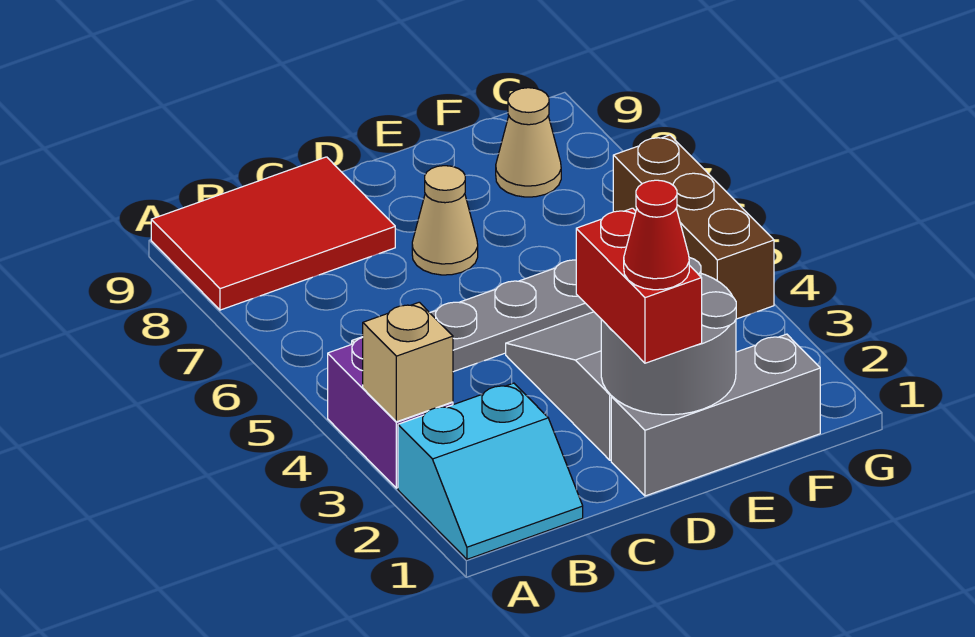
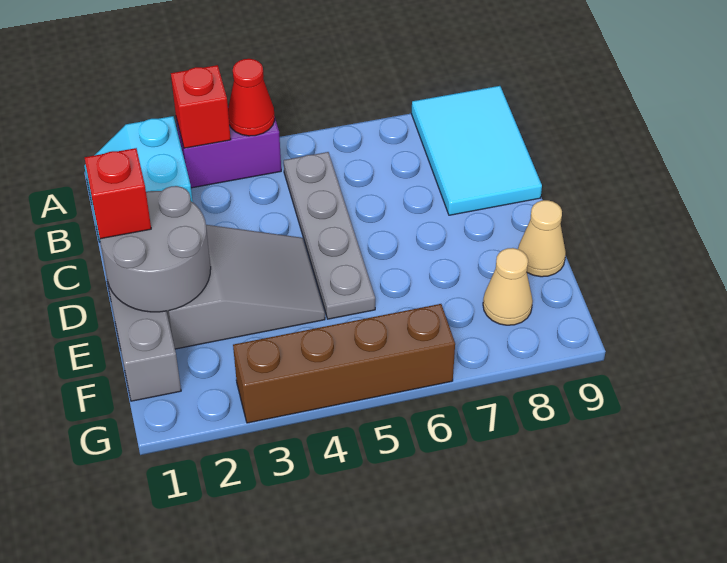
tan brick A3 level 2 -> red brick A3 level 2
red tile A8:C9 level 1 -> cyan tile A8:C9 level 1
red brick D1:D2 level 3 -> red brick D1 level 3
red cone D1 level 4 -> red cone A4 level 2
tan cone D7 level 1 -> tan cone E9 level 1
brown brick G4:G6 level 1 -> brown brick G3:G6 level 1

